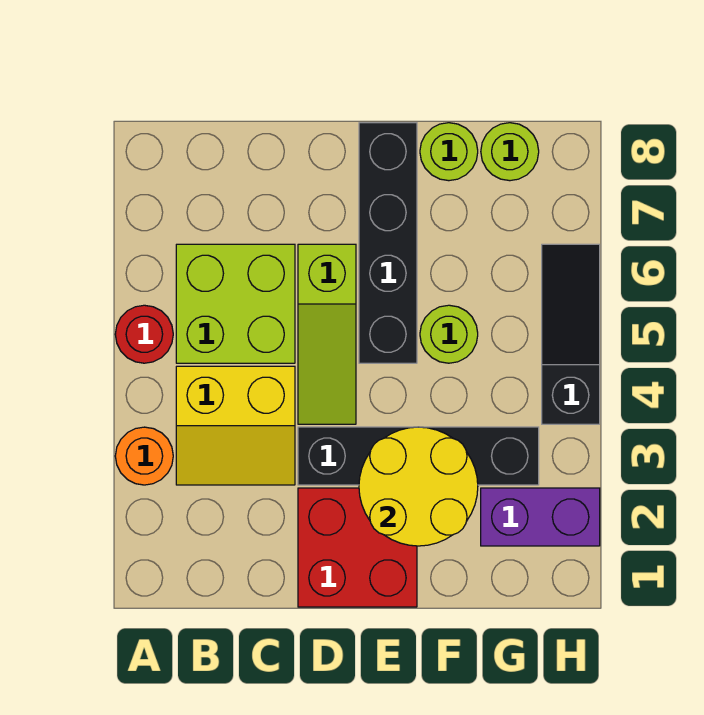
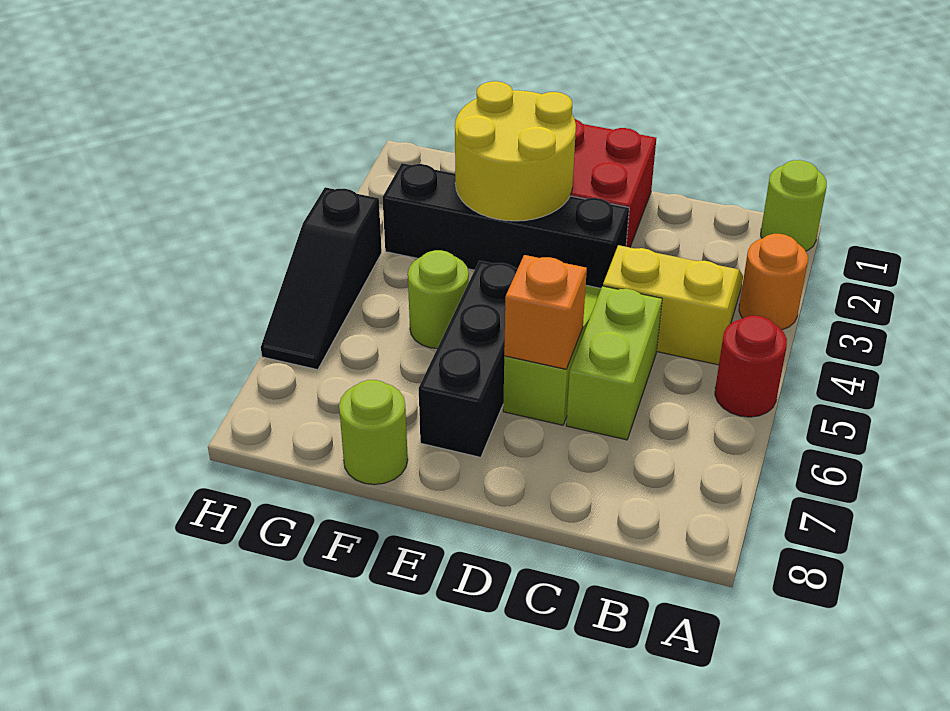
lime brick B5:C6 level 1 -> lime brick C5:C6 level 1
none -> orange brick D6 level 2
black brick E5:E8 level 1 -> black brick E5:E7 level 1
purple brick G2:H2 level 1 -> none
lime round brick G8 level 1 -> lime round brick A1 level 1

